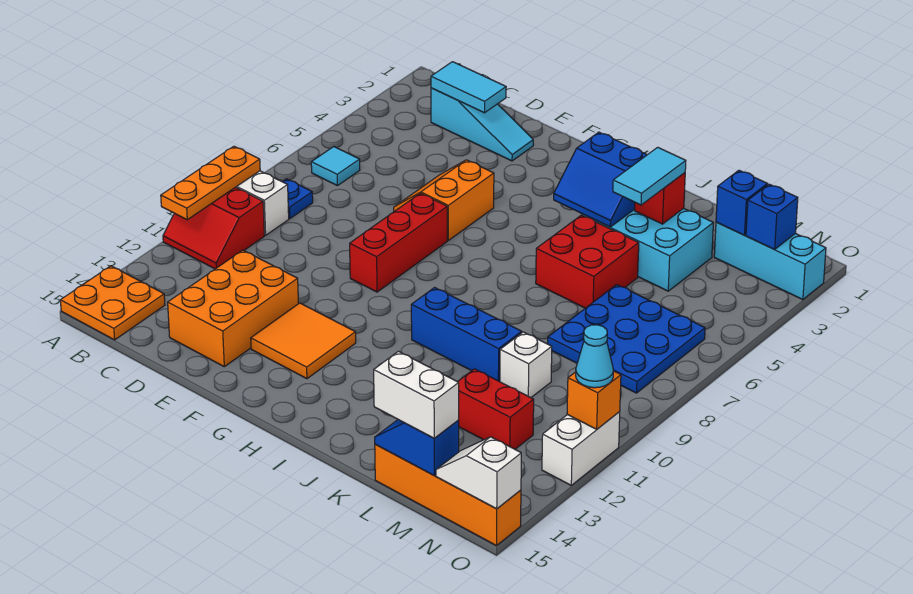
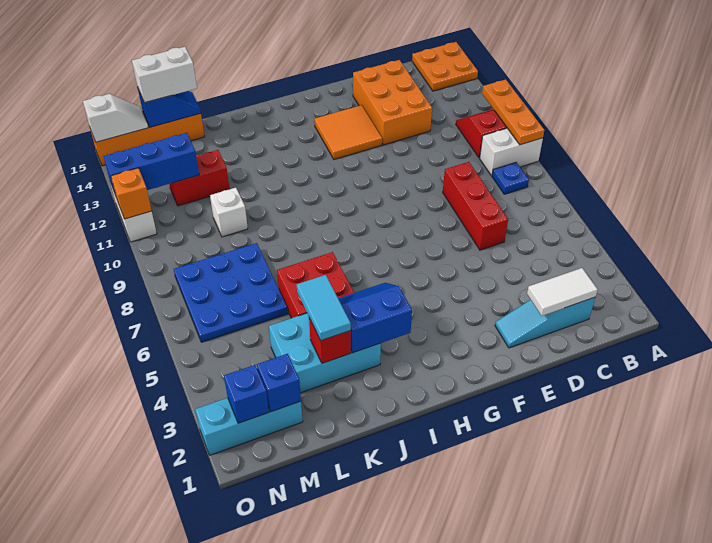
cyan tile B6 level 1 -> none
cyan tile C2:D2 level 2 -> white tile C2:D2 level 2
orange slope E5:F6 level 1 top F -> none
red brick F7:F9 level 1 -> red brick D6:D8 level 1
blue brick I10:K10 level 1 -> blue brick M12:O12 level 2
cyan cone O11 level 3 -> none

